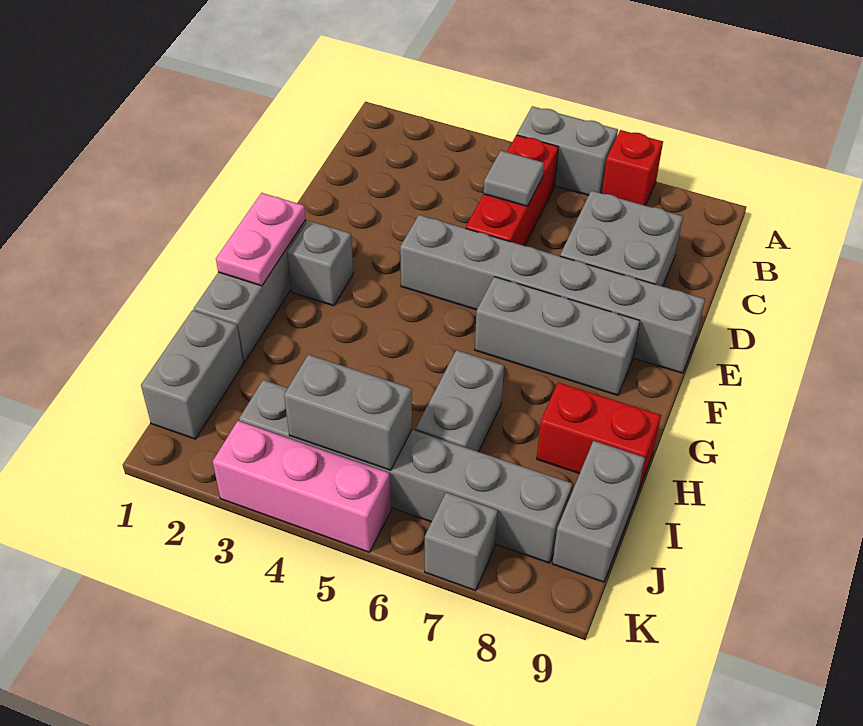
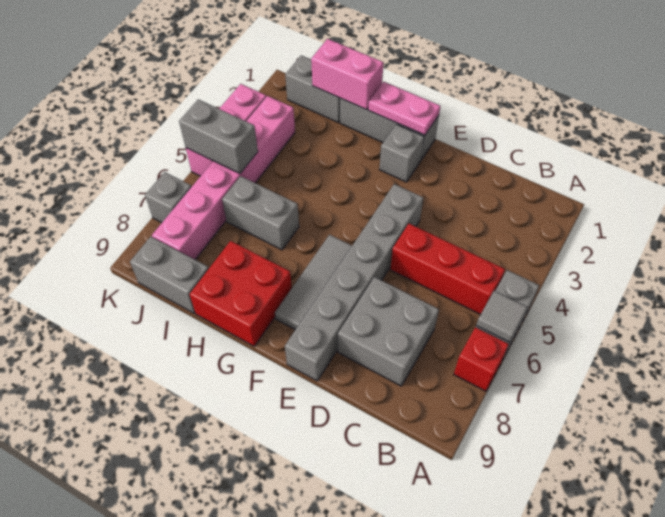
grey tile C5 level 2 -> grey tile A6 level 2
grey brick F6:F8 level 1 -> grey tile F6:F8 level 1
none -> pink brick H1:I1 level 2
red brick H8:H9 level 1 -> red brick G8:H9 level 1
grey brick J3:J8 level 1 -> pink brick J3:J8 level 1
grey brick J4:J5 level 2 -> grey brick J5:K5 level 2

